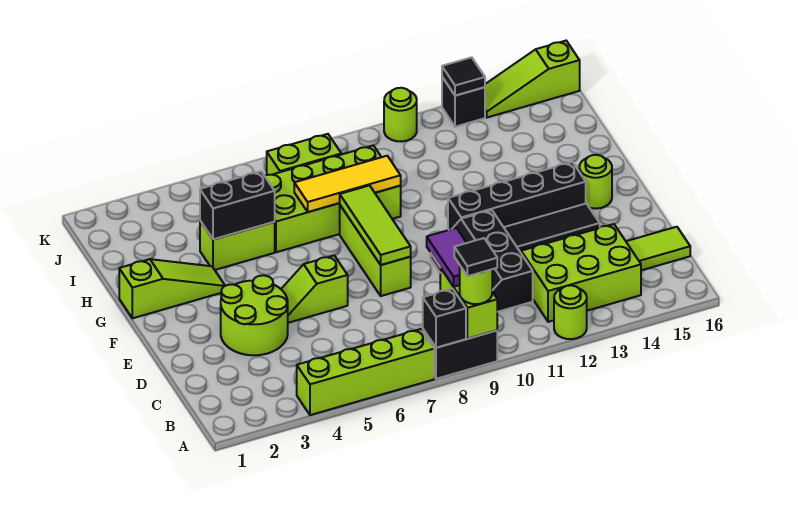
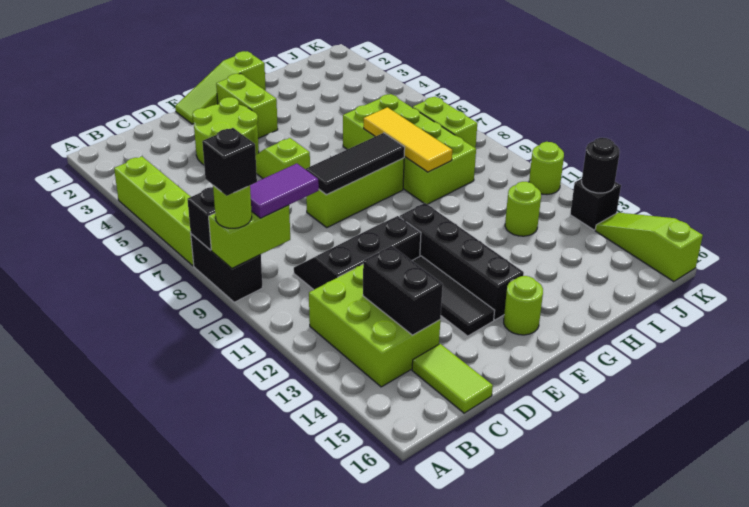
black tile A9 level 4 -> black brick A9 level 4
lime round brick A12 level 1 -> lime round brick I12 level 1
lime tile E8:G8 level 2 -> black tile E8:G8 level 2
lime slope G1:G3 level 1 top 1 -> lime slope E1:G1 level 1 top G
lime brick H4:H5 level 1 -> lime brick F2:F3 level 1
black brick H4:H5 level 2 -> black brick C13:C14 level 2
black tile K13 level 2 -> black round brick K13 level 2

